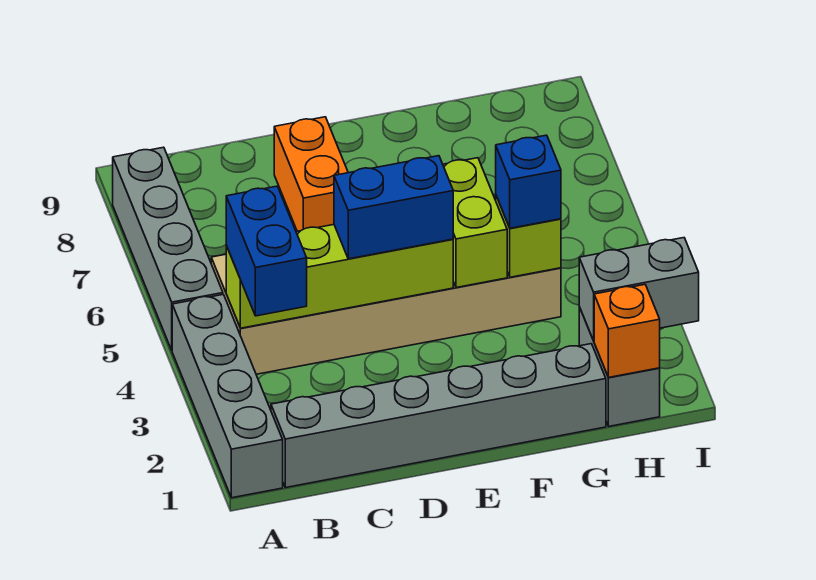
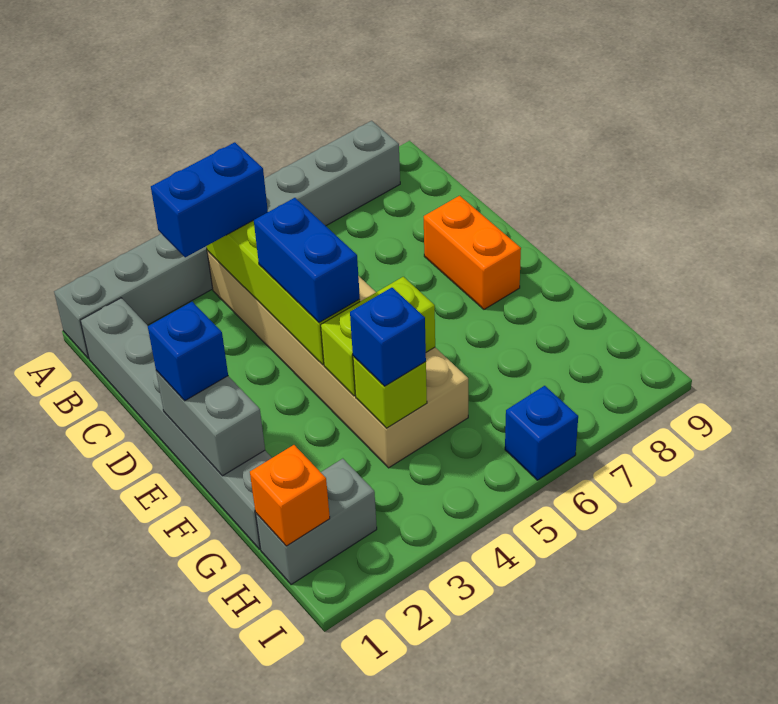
orange brick D7:D8 level 1 -> orange brick D8:E8 level 1
none -> blue brick E1 level 3
grey brick H2:I2 level 2 -> grey brick E1:F1 level 2
none -> blue brick I6 level 1

